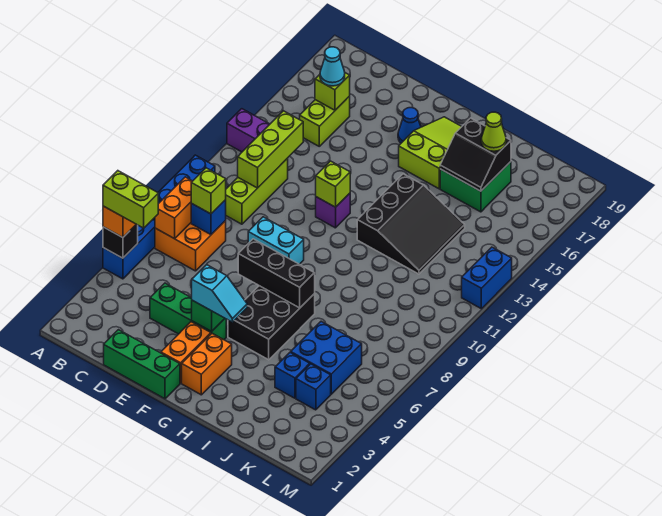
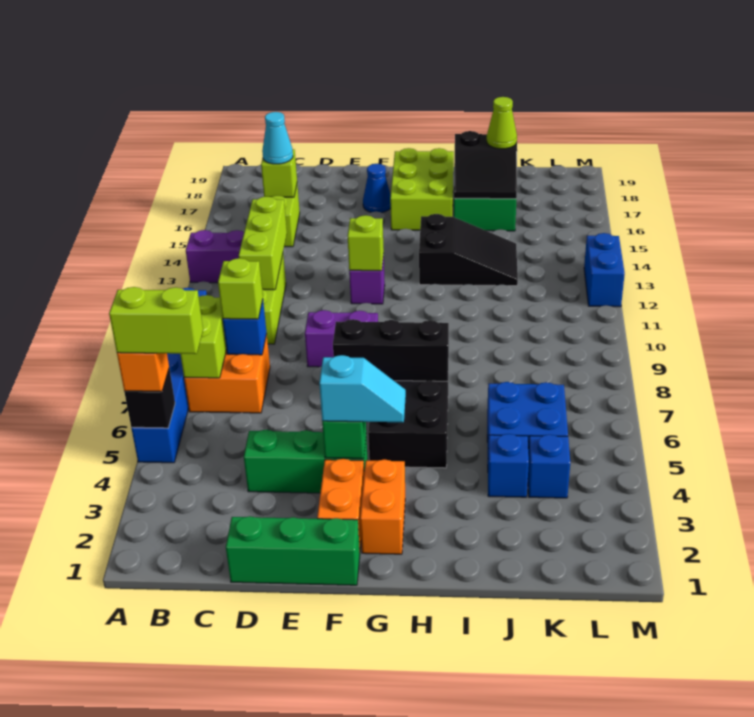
orange brick B7:B8 level 2 -> lime brick B7:B8 level 2
cyan brick E9:F9 level 1 -> purple brick E9:F9 level 1
lime slope G16:H18 level 1 top 16 -> lime brick G16:H18 level 1
black slope H12:J14 level 1 top H -> black slope H13:J14 level 1 top H

